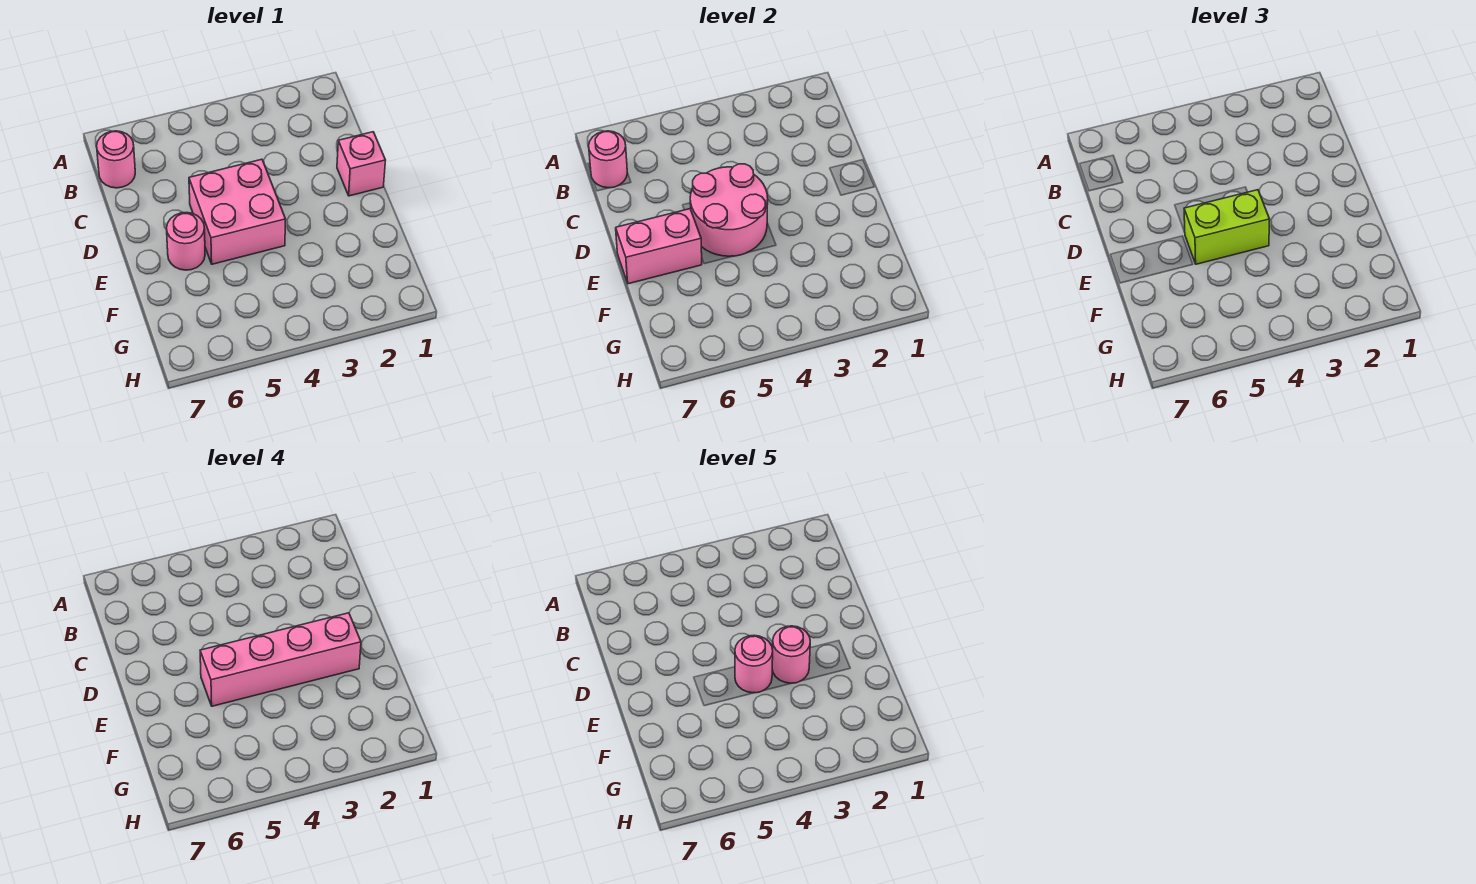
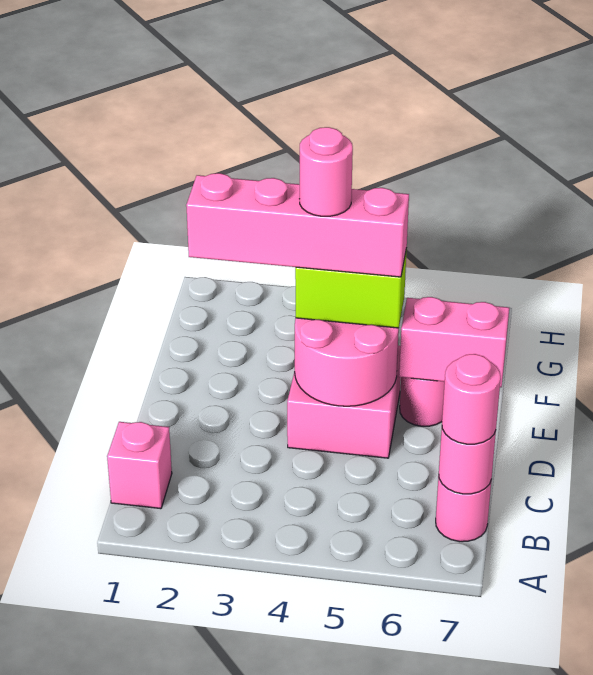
pink brick D1 level 1 -> pink brick B1 level 1
pink round brick E3 level 5 -> pink round brick B7 level 3

